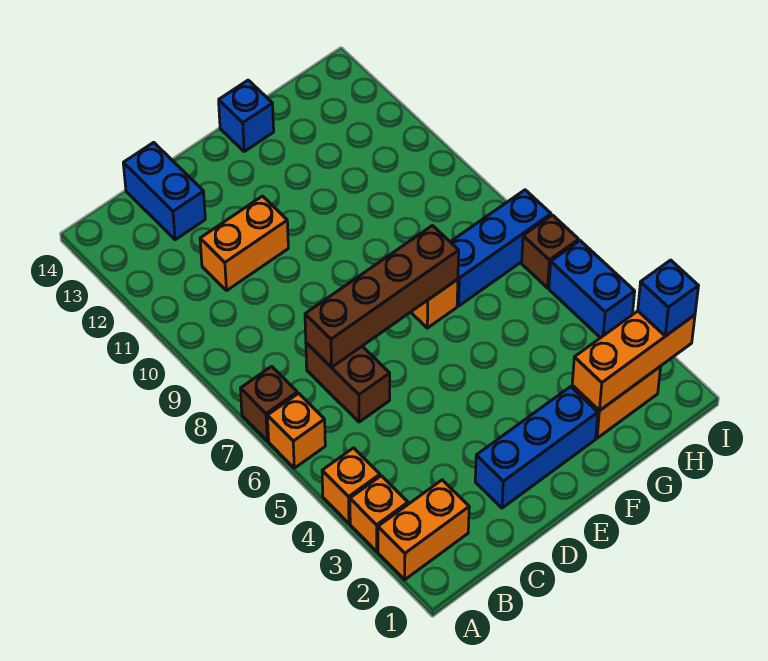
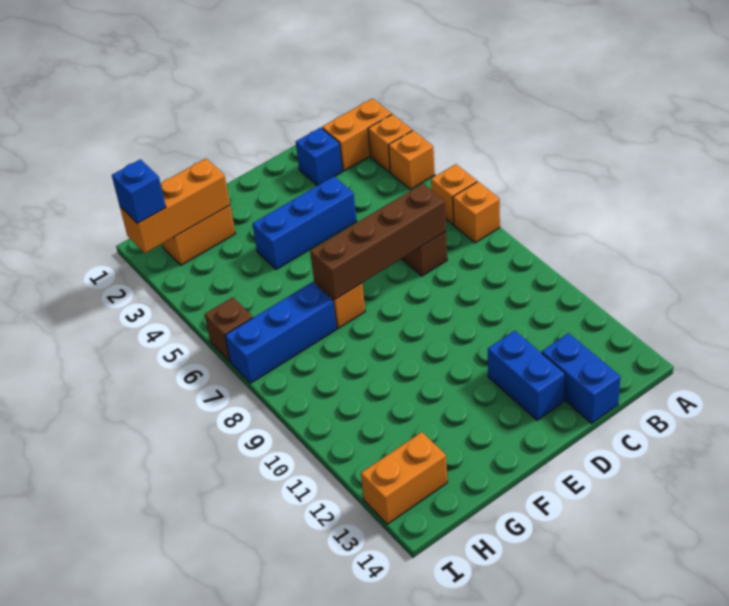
brown brick A7 level 1 -> orange brick A7 level 1
orange brick C11:D11 level 1 -> orange brick H13:I13 level 1
blue brick D2:F2 level 1 -> blue brick D4:F4 level 1
blue brick F14 level 1 -> blue brick C2 level 1
blue brick I4:I5 level 1 -> blue brick D12:D13 level 1

